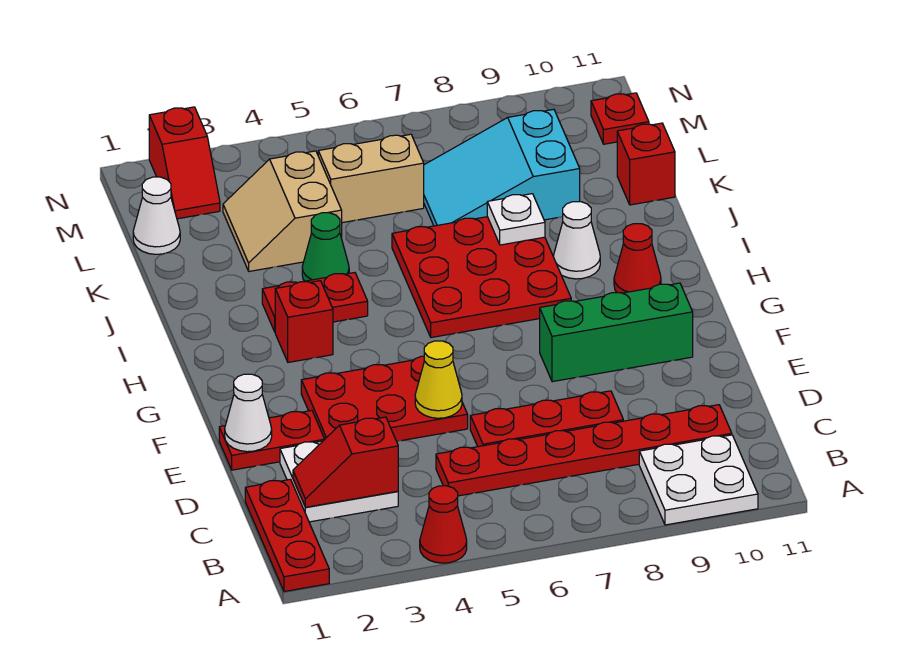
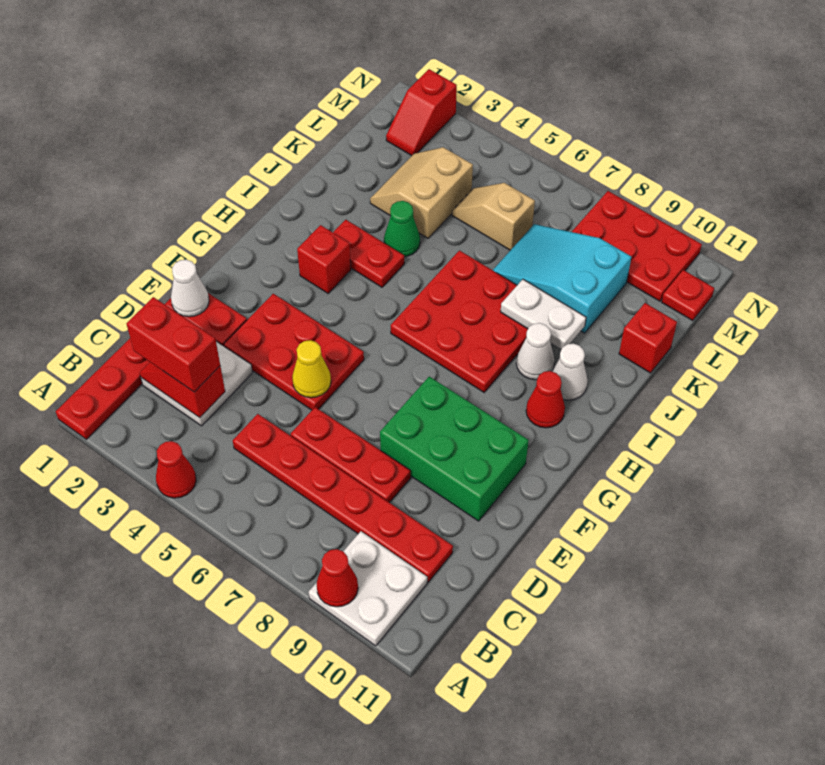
none -> red cone A9 level 2
none -> red brick C2:C3 level 3
green brick F8:F10 level 1 -> green brick E8:F10 level 1
white plate J8 level 2 -> white plate J8:J9 level 2
white cone L1 level 1 -> white cone I10 level 1
tan brick L5:L6 level 1 -> tan slope L5:L6 level 1 top 6
none -> red plate M8:N10 level 1

